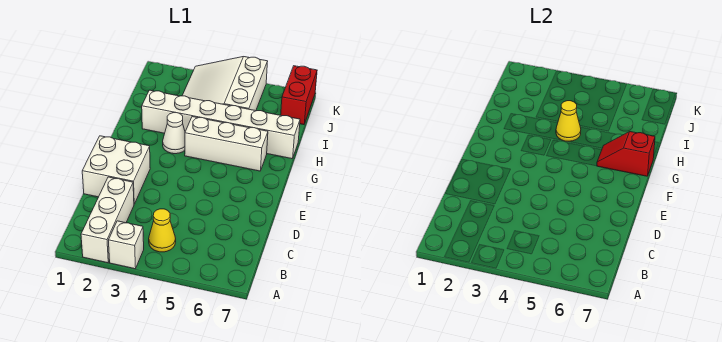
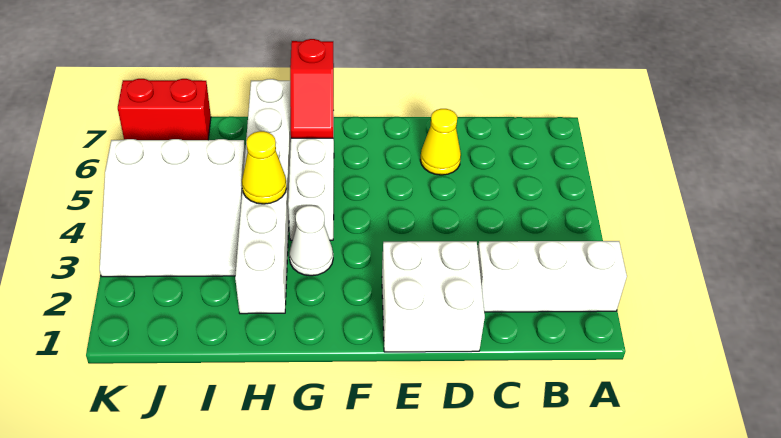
white brick A3 level 1 -> none
yellow cone B4 level 1 -> yellow cone D6 level 1

